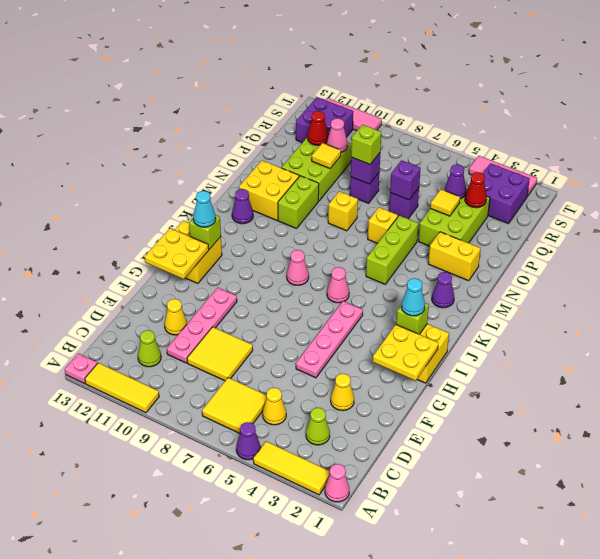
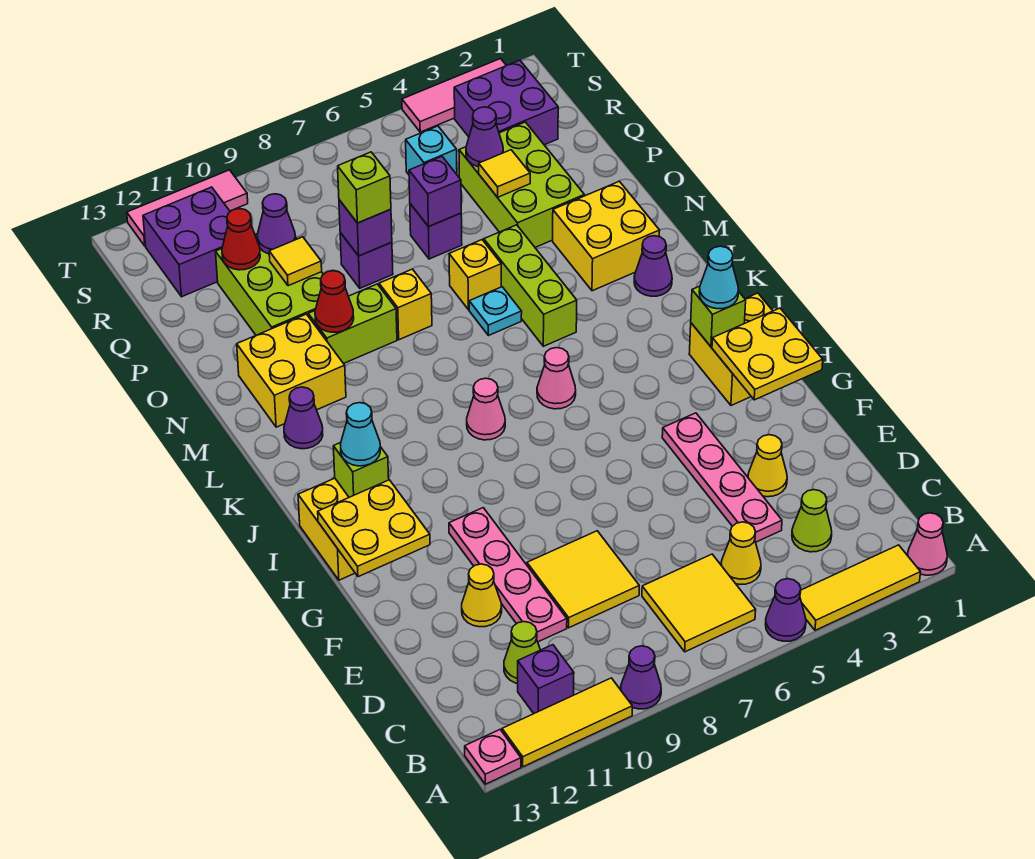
none -> purple cone A9 level 1
none -> purple brick B11 level 1
pink plate F5:I5 level 1 -> pink plate D4:G4 level 1
none -> cyan plate M6 level 1
lime brick M10:N10 level 1 -> lime brick N9:N10 level 1
yellow brick N2:N3 level 1 -> yellow brick M2:N3 level 1
red cone Q3 level 2 -> red cone N10 level 2
pink cone Q10 level 2 -> purple cone Q10 level 2
none -> cyan brick R5 level 1

